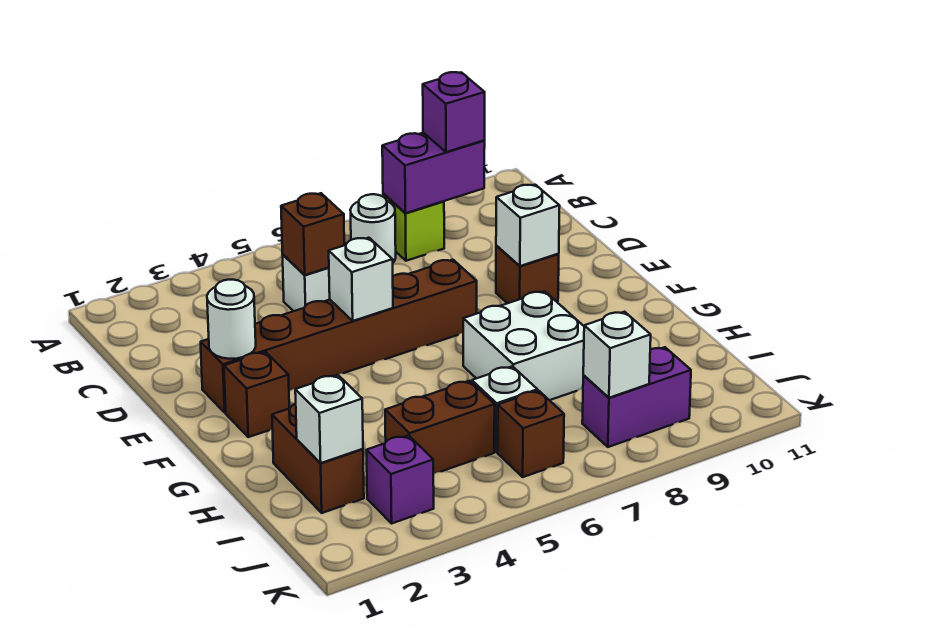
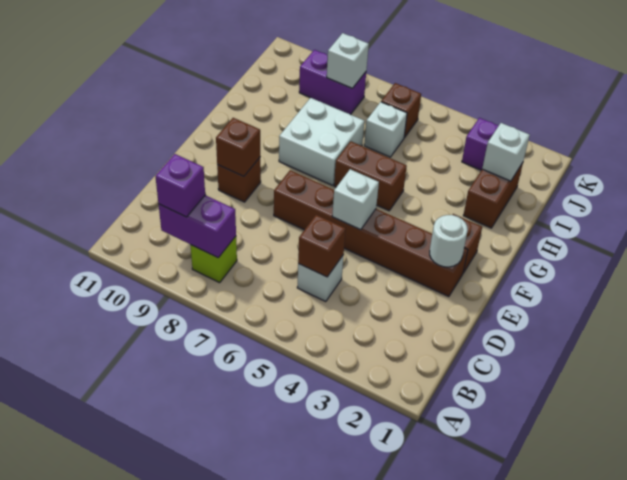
white round brick B7 level 1 -> none
white brick E9 level 2 -> brown brick E9 level 2
brown brick I4:I5 level 1 -> brown brick G5:G6 level 1

